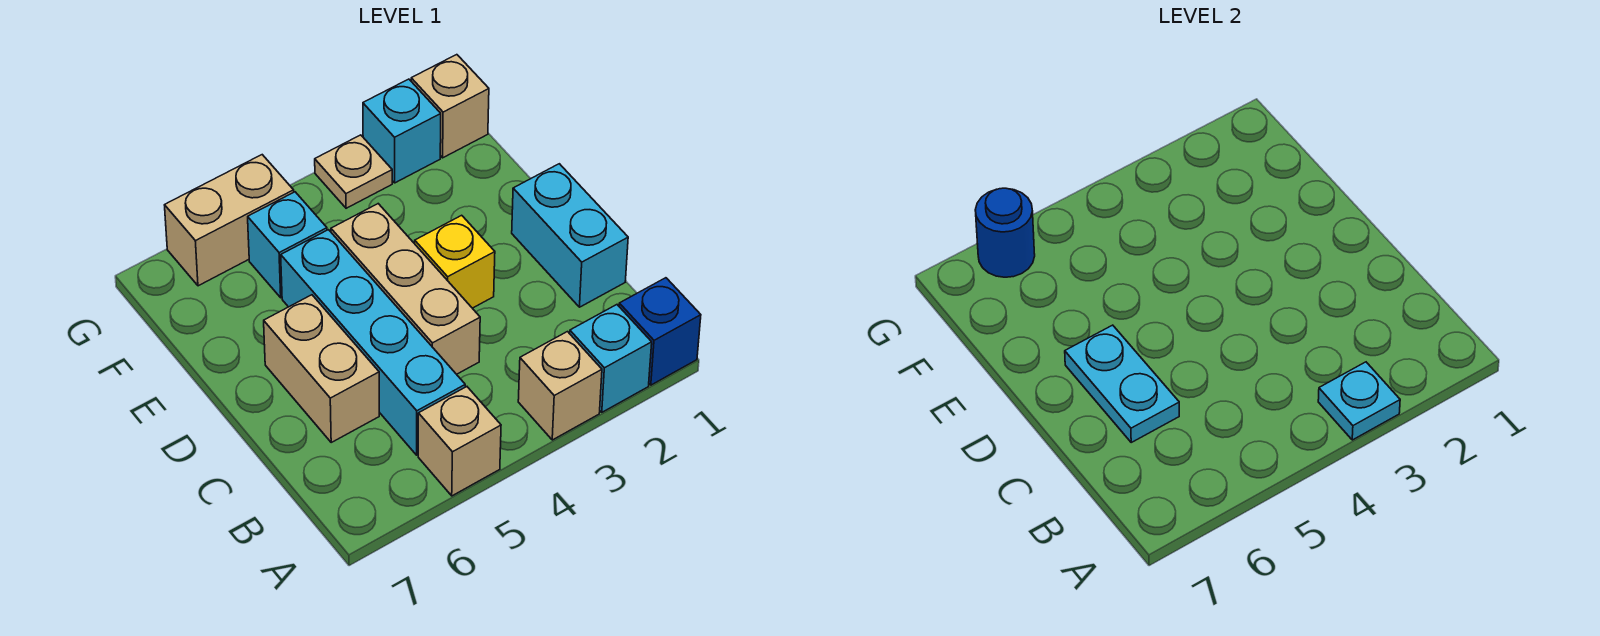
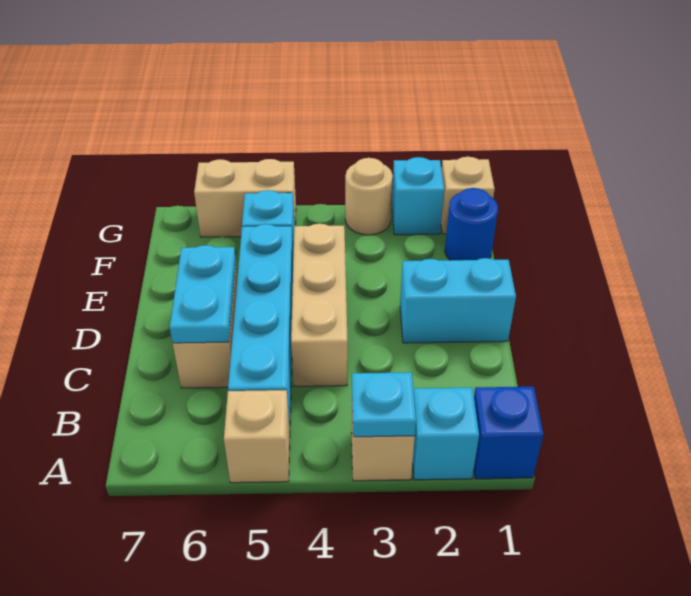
cyan brick C1:D1 level 1 -> cyan brick D1:D2 level 1
yellow brick D3 level 1 -> none
tan plate G3 level 1 -> tan round brick G3 level 1
blue round brick G6 level 2 -> blue round brick F1 level 1

